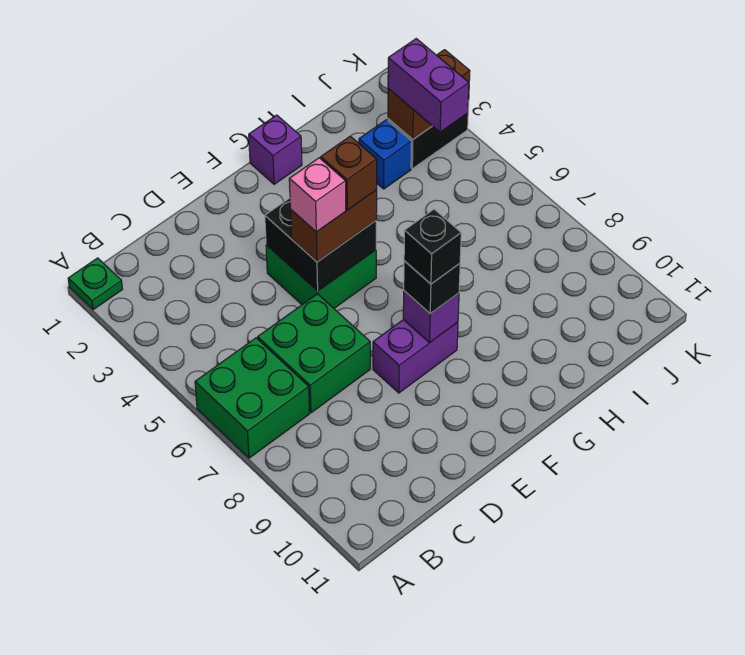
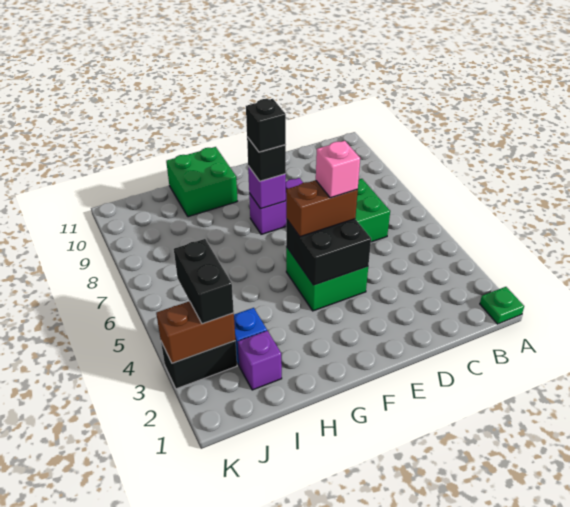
green brick A6:B7 level 1 -> green brick G10:H11 level 1
brown brick F5 level 4 -> none
purple brick G1 level 1 -> purple brick I2 level 1
purple brick J3:J4 level 3 -> black brick J3:J4 level 3

